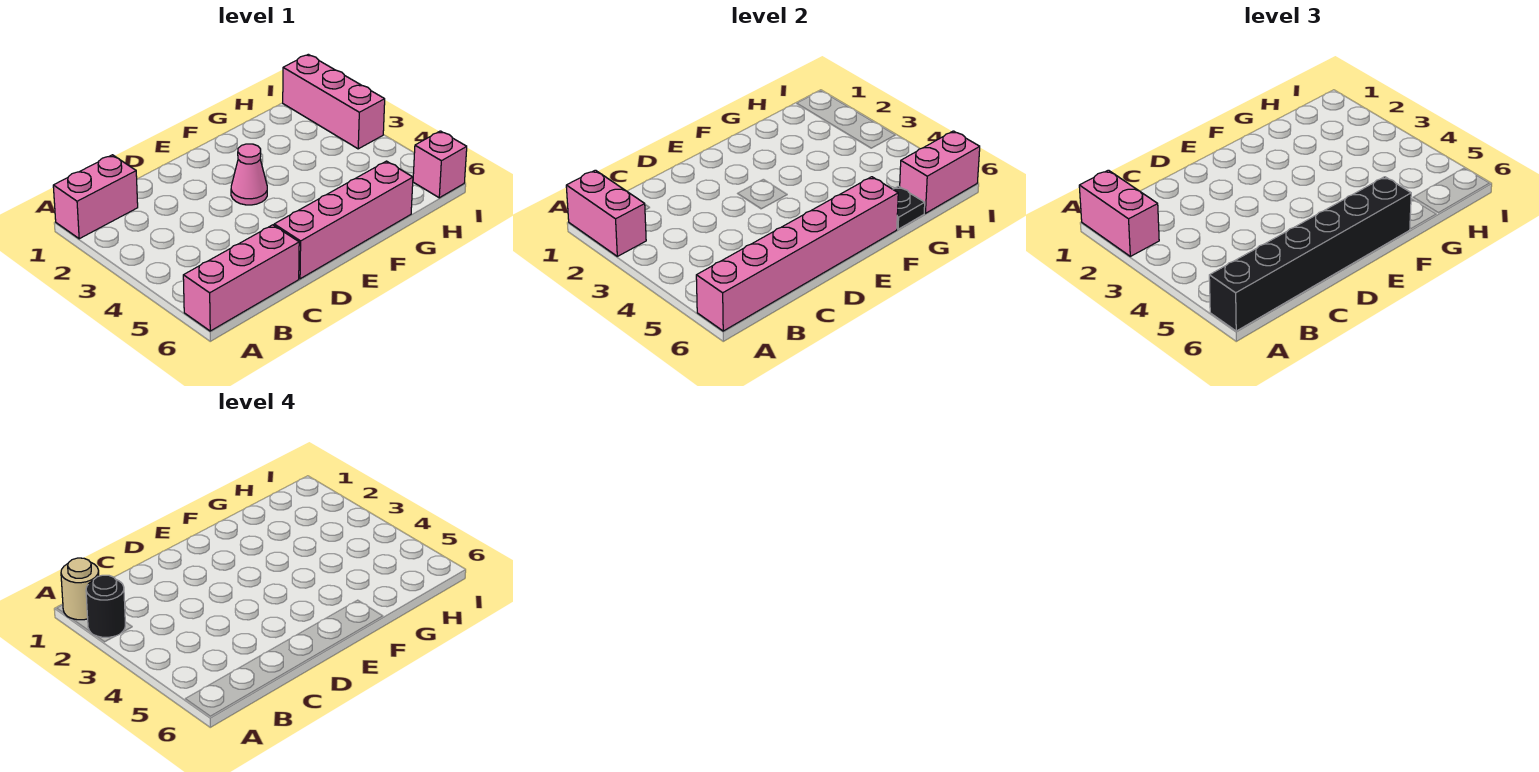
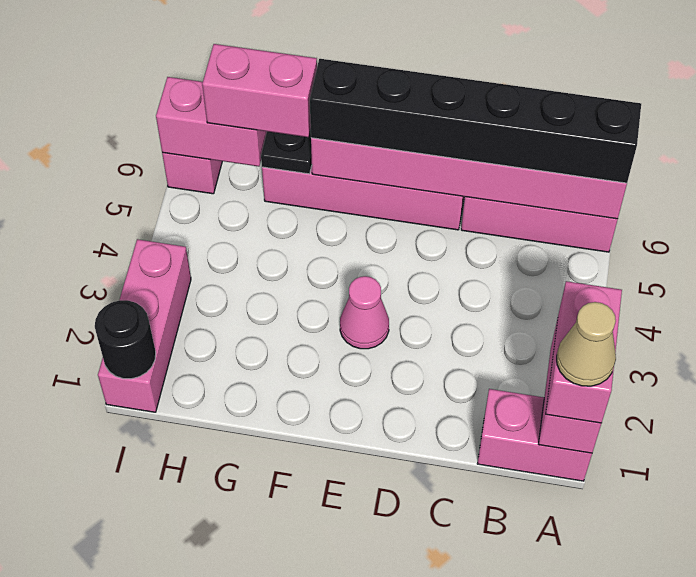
tan round brick A1 level 4 -> tan cone A1 level 4
black round brick A2 level 4 -> black round brick I1 level 2
none -> pink brick G6:H6 level 3

